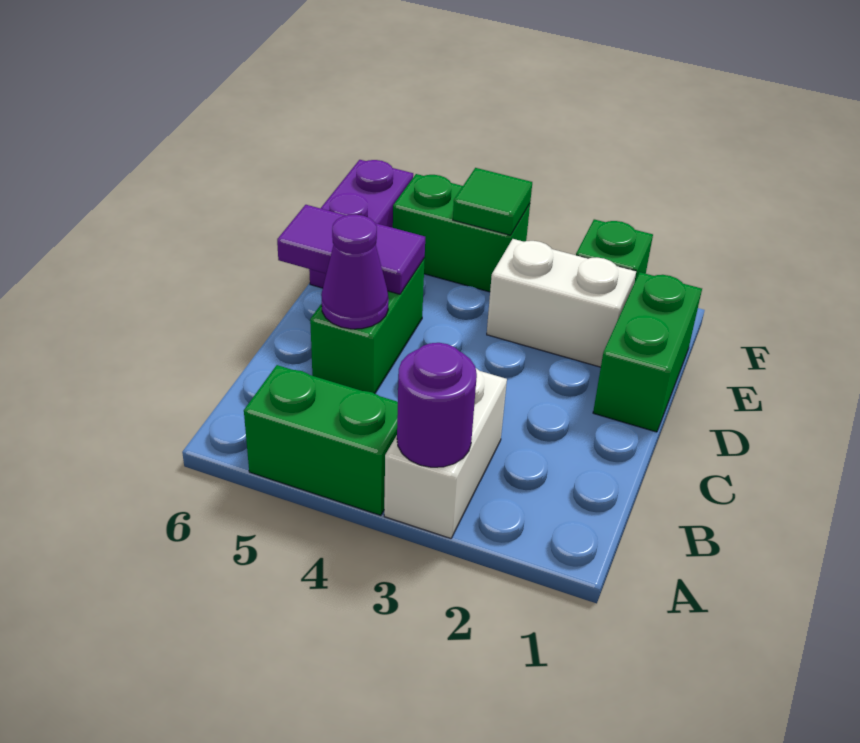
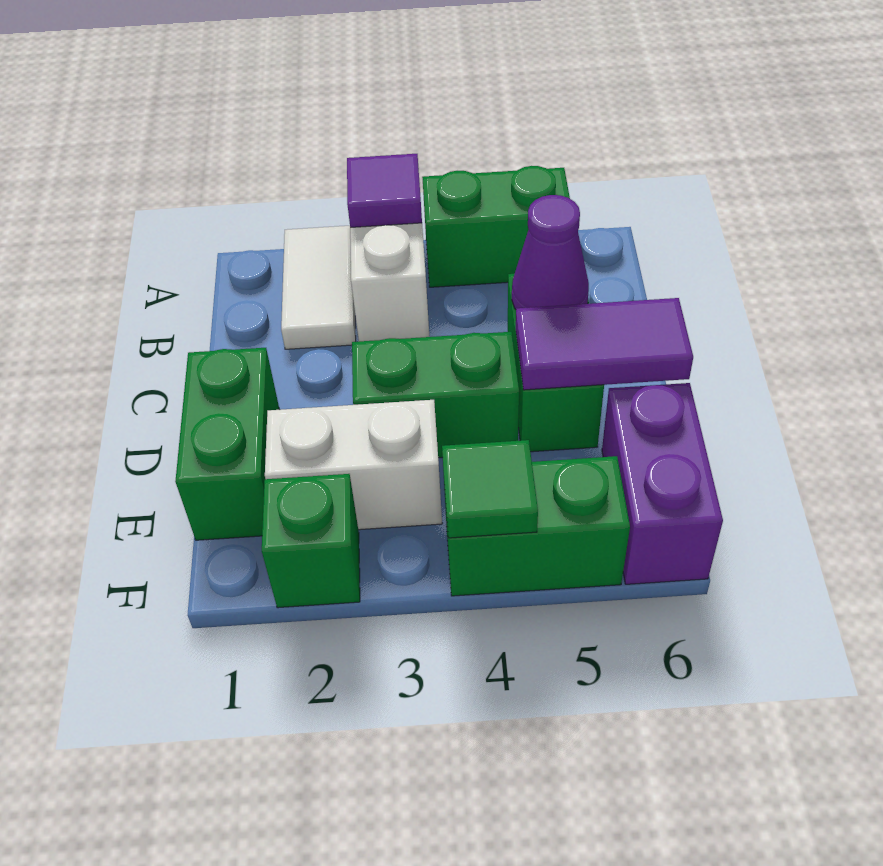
none -> white tile A2:B2 level 1
purple round brick A3 level 2 -> purple tile A3 level 2
none -> green brick D3:D4 level 1

